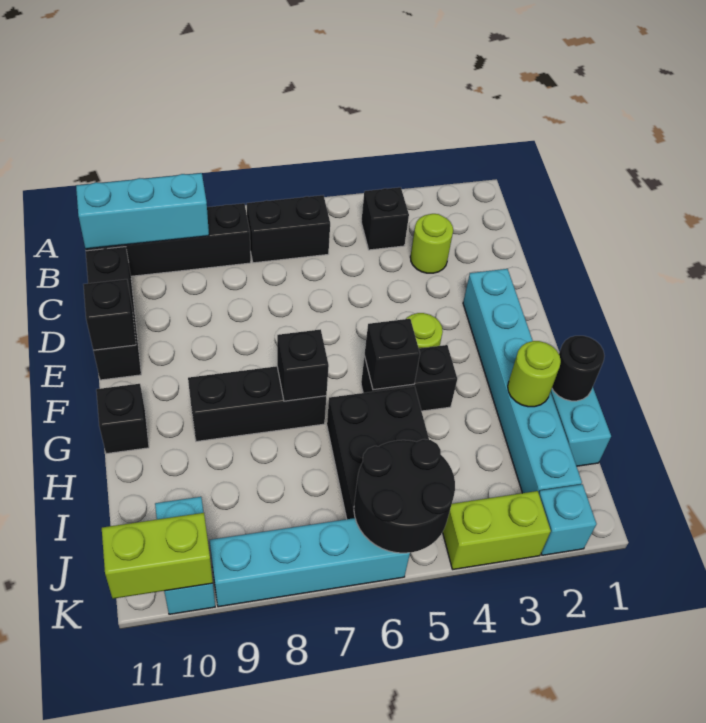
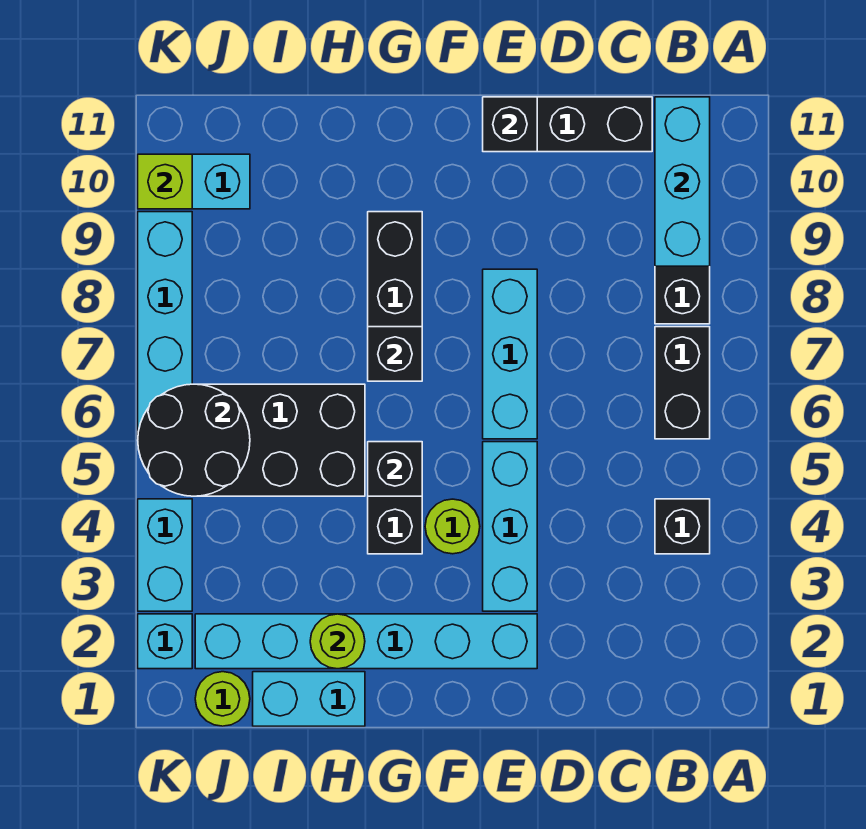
lime round brick C3 level 1 -> lime round brick J1 level 1
none -> cyan brick E3:E5 level 1
none -> cyan brick E6:E8 level 1
black brick G11 level 1 -> none
black round brick H1 level 2 -> none
lime brick K3:K4 level 1 -> cyan brick K3:K4 level 1
lime brick K10:K11 level 2 -> lime brick K10 level 2

